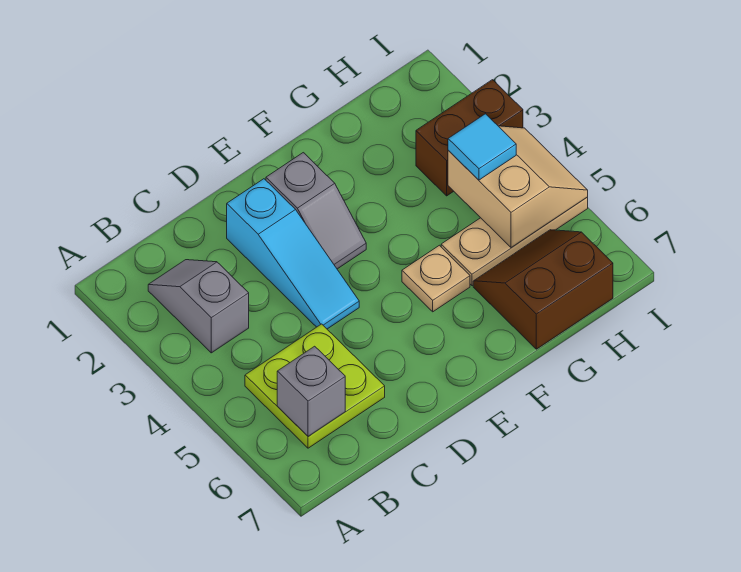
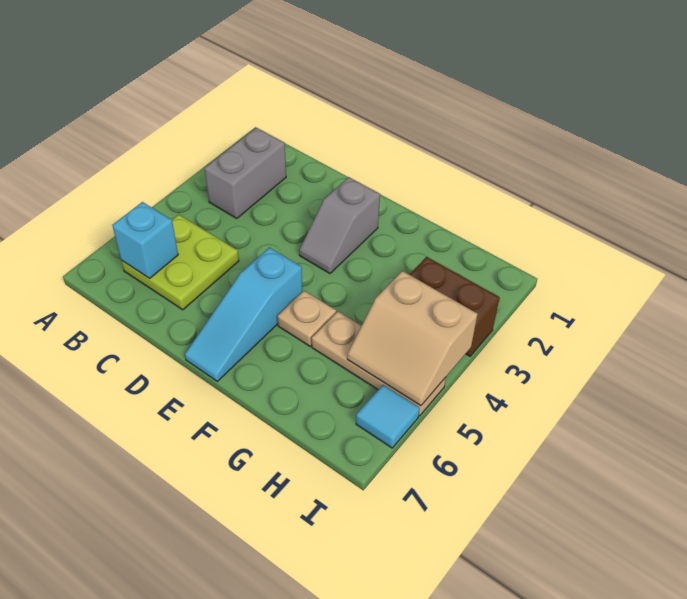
grey slope B2:B3 level 1 top 3 -> grey brick B2:B3 level 1
grey brick B6 level 2 -> cyan brick B6 level 2
cyan slope D2:D4 level 1 top 2 -> cyan slope E5:E7 level 1 top 5
brown slope G6:H7 level 1 top 7 -> none
tan slope H4:I5 level 2 top H -> tan slope H4:I5 level 2 top 4
cyan tile H4 level 3 -> cyan tile I6 level 1

